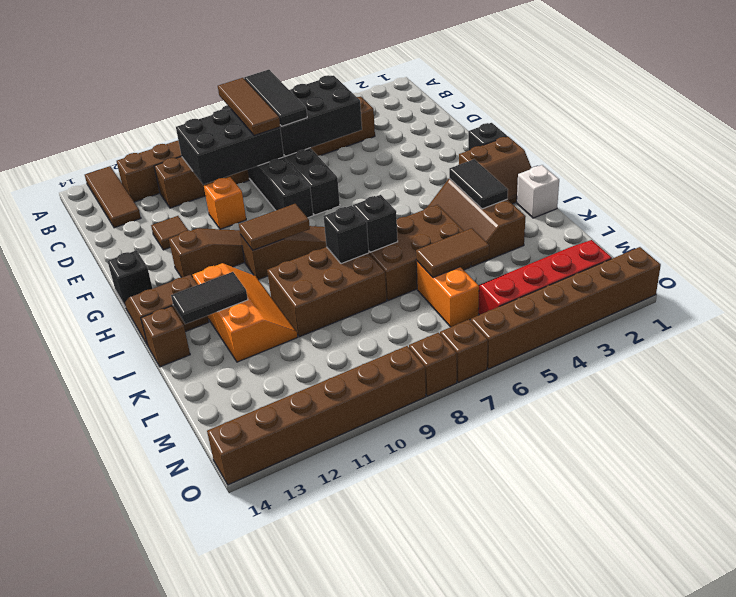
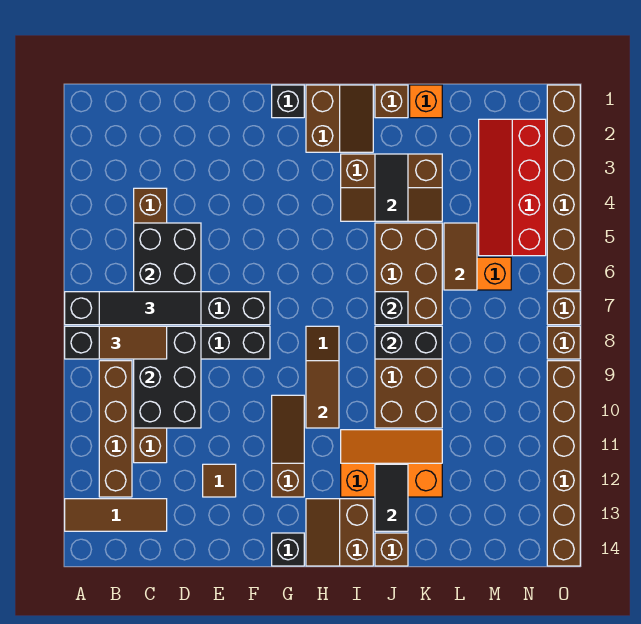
brown tile B8:D8 level 3 -> brown tile B8:C8 level 3
orange brick E10 level 1 -> orange brick K1 level 1
black tile I3:J3 level 2 -> black tile J3:J4 level 2
white brick J1 level 1 -> brown brick J1 level 1
black brick J8 level 2 -> black brick J8:K8 level 2

